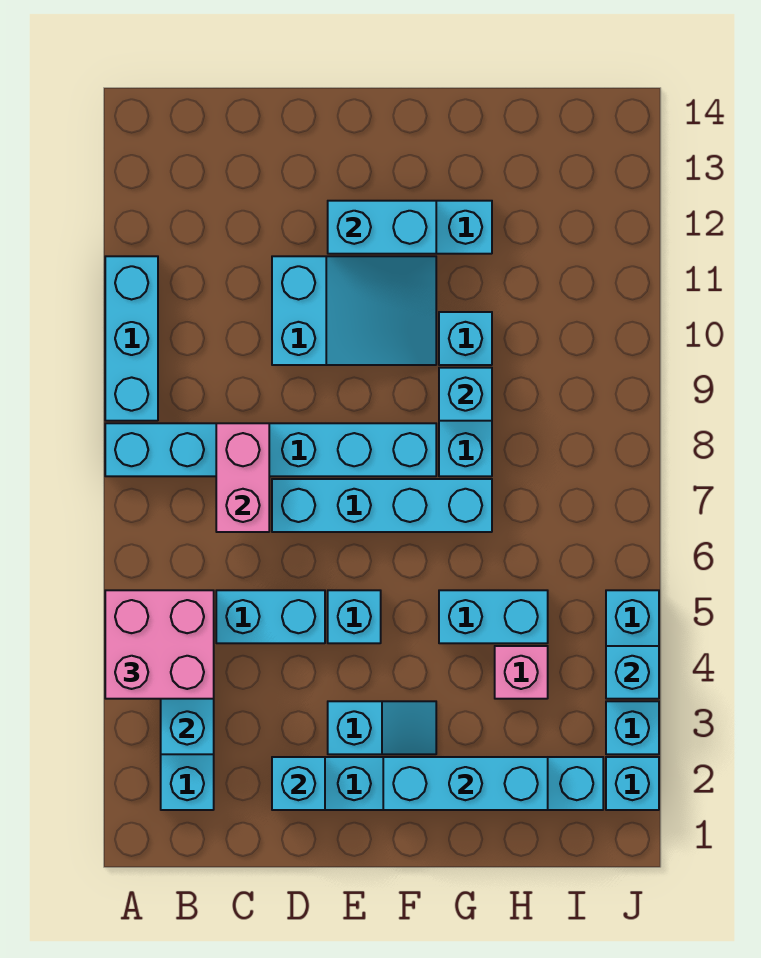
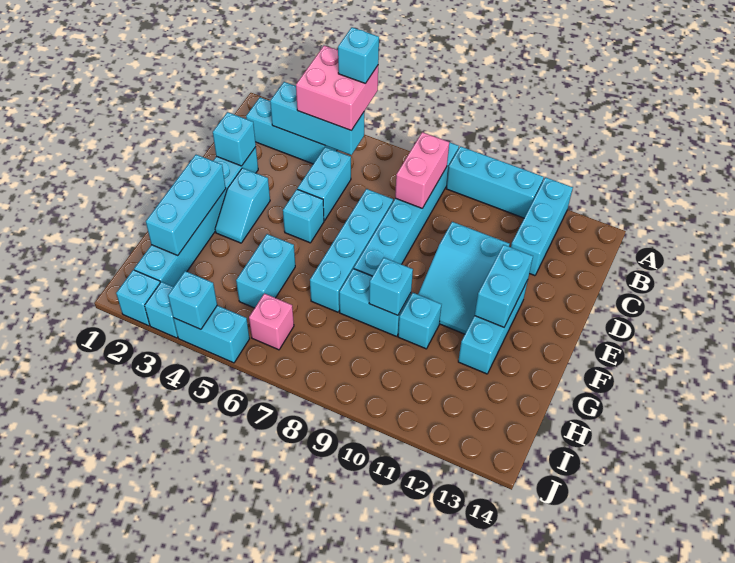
none -> cyan brick A5 level 4
none -> cyan brick A12:C12 level 1
pink brick C7:C8 level 2 -> pink brick B8:C8 level 2
pink brick H4 level 1 -> pink brick I6 level 1

